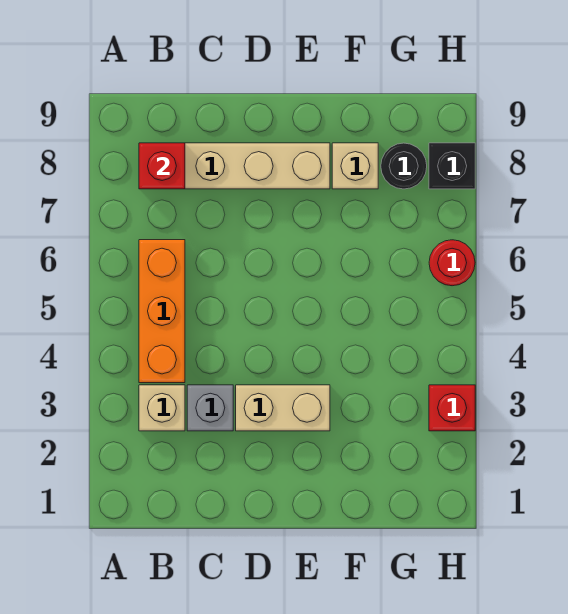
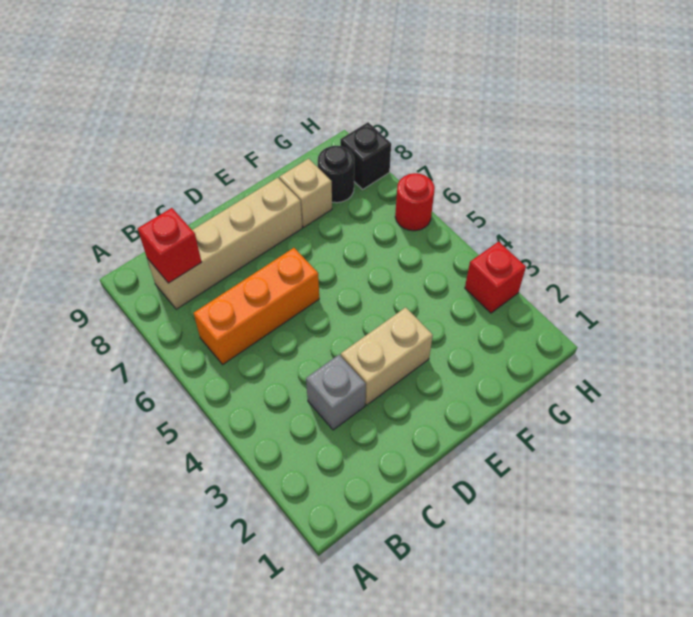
tan brick B3 level 1 -> none
orange brick B4:B6 level 1 -> orange brick B6:D6 level 1

